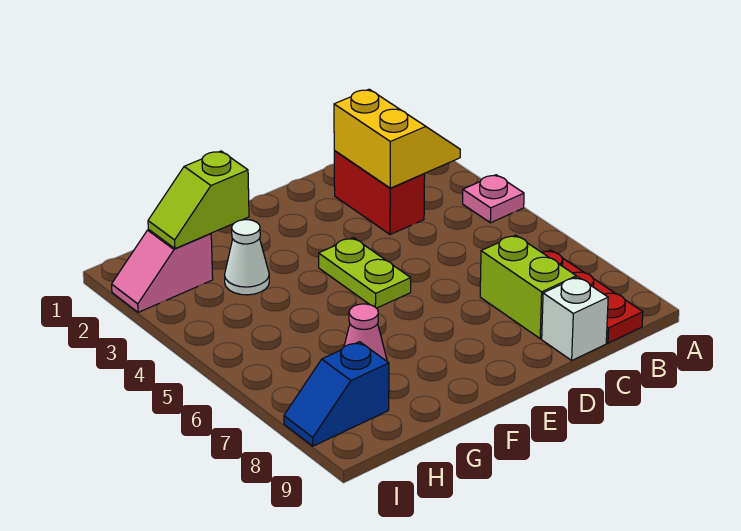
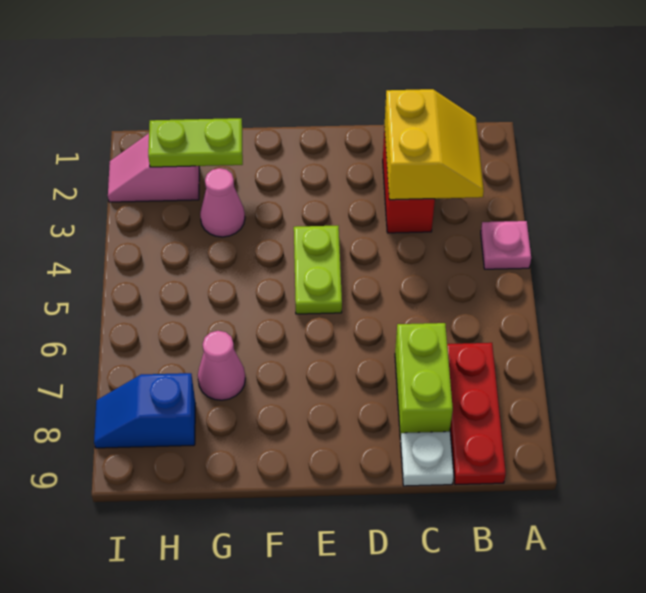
white brick C9 level 1 -> white plate C9 level 1
lime slope G2:H2 level 2 top G -> lime plate G2:H2 level 2
white cone G3 level 1 -> pink cone G3 level 1

